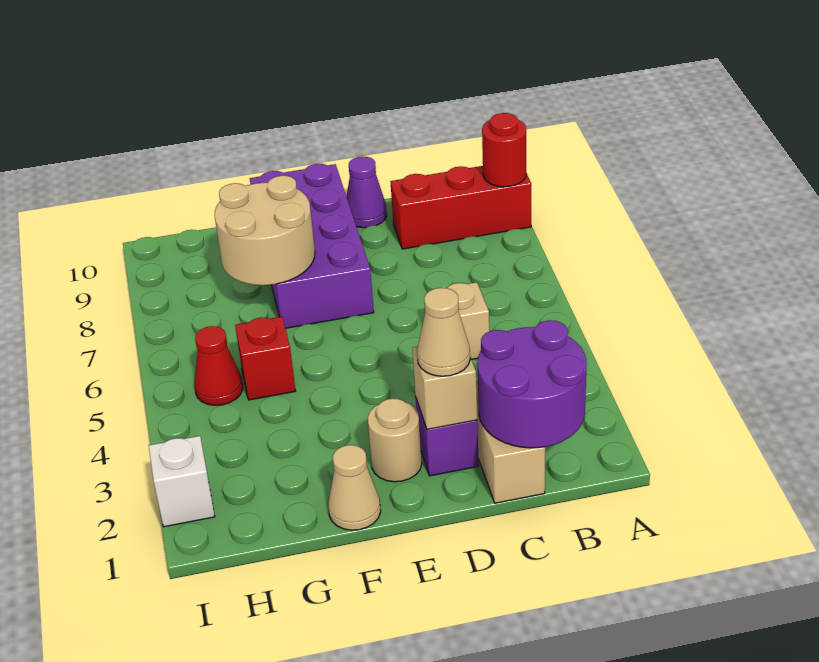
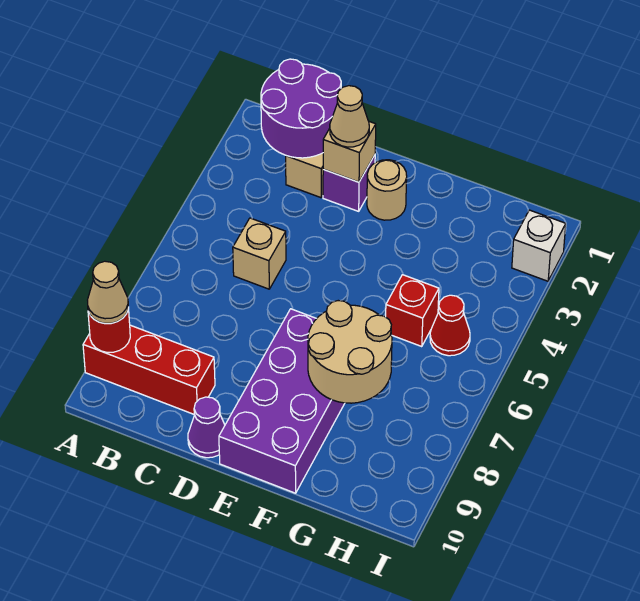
tan cone F1 level 1 -> tan cone A9 level 3

